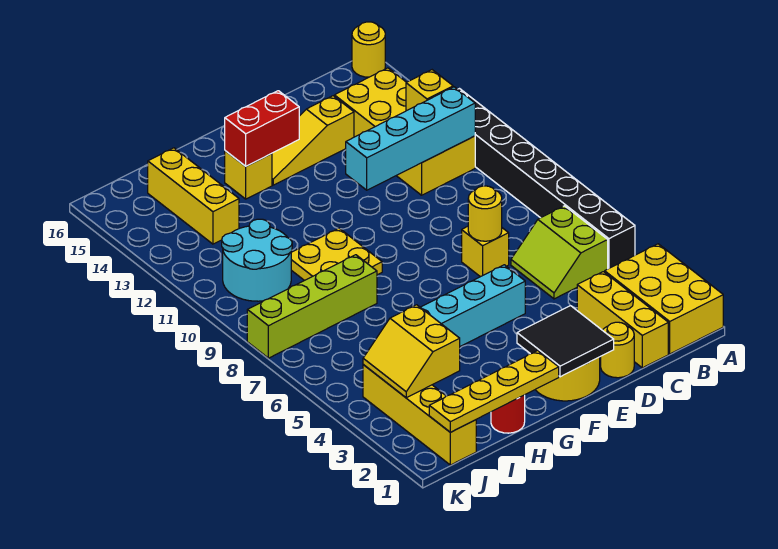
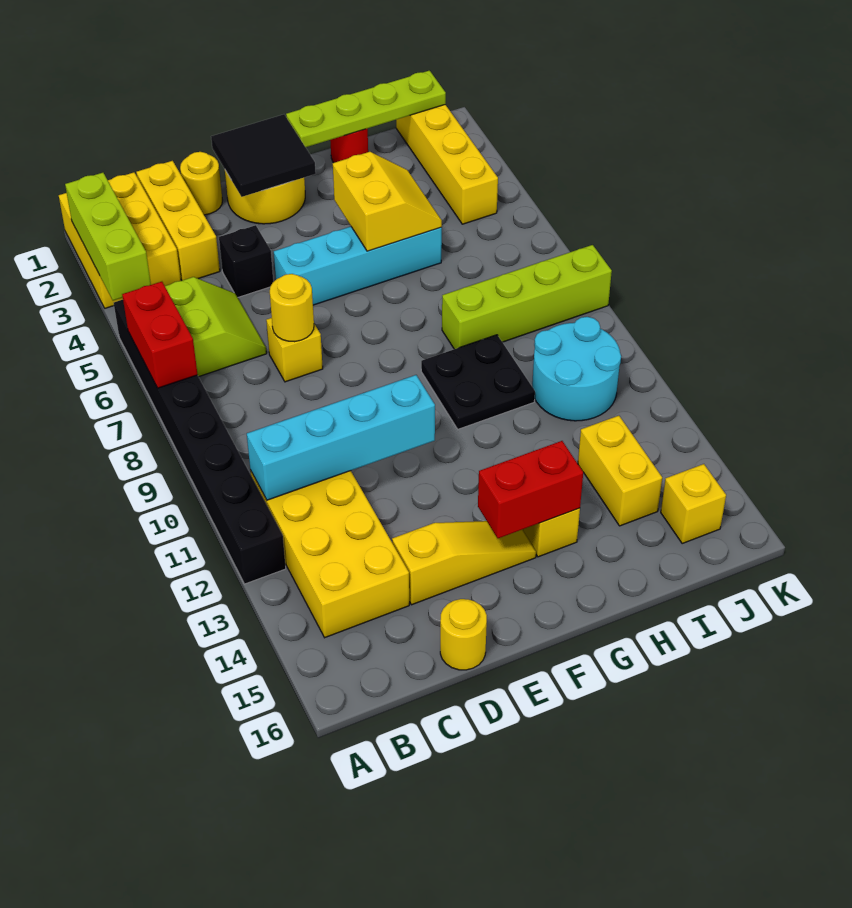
none -> lime brick A2:A4 level 2
none -> red brick A6:A7 level 2
yellow round brick A16 level 1 -> yellow round brick D16 level 1
yellow brick B12 level 2 -> yellow brick J15 level 1
none -> black brick D4 level 1
yellow plate G1:J1 level 2 -> lime plate G1:J1 level 2
yellow plate G9:H10 level 1 -> black plate G9:H10 level 1
yellow slope I3:J4 level 2 top I -> yellow slope G4:H5 level 2 top G
yellow brick I13:I15 level 1 -> yellow brick I13:I14 level 1

